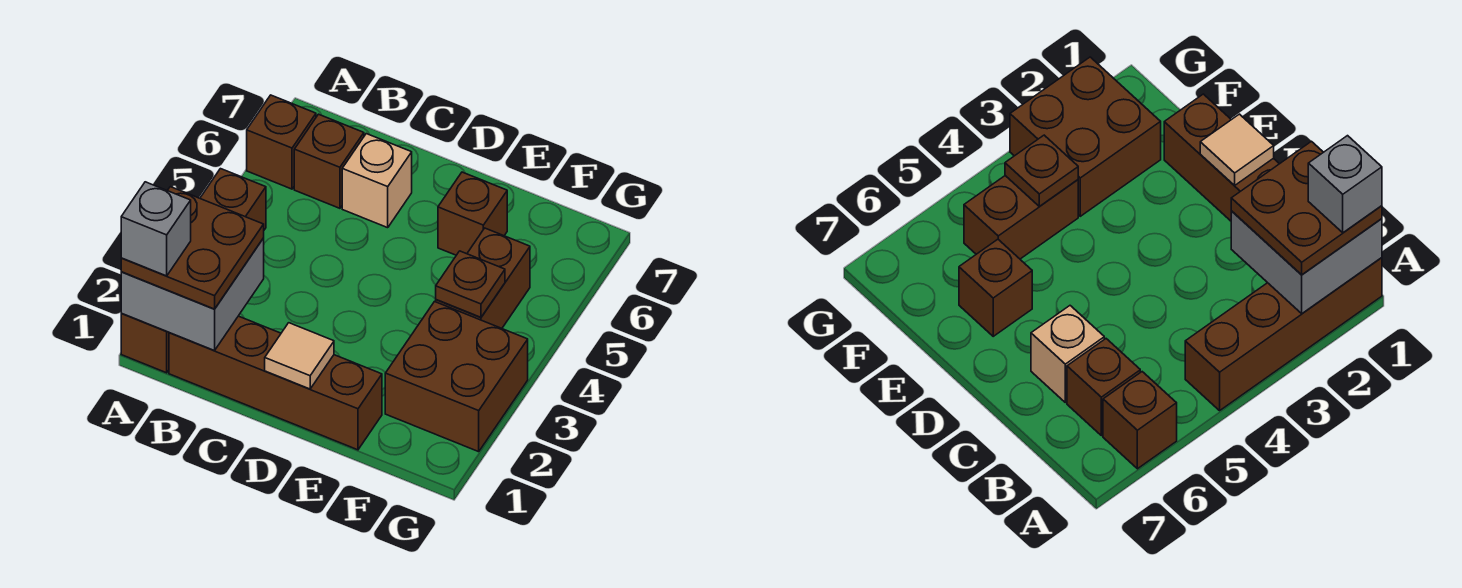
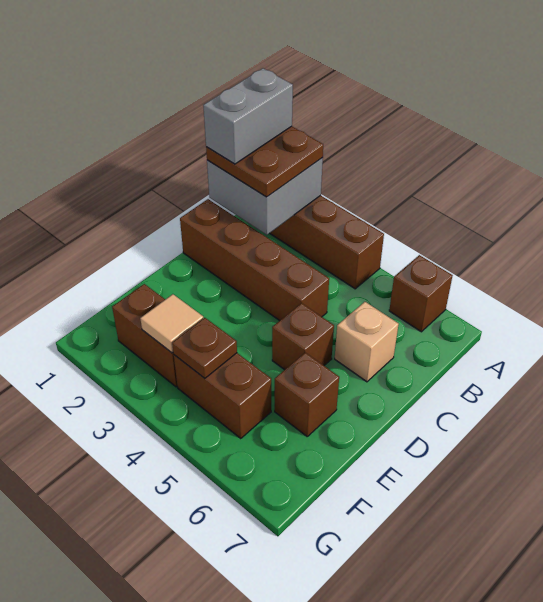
grey brick A1 level 4 -> grey brick A1:B1 level 4
brown brick B1:E1 level 1 -> brown brick C1:C4 level 1
brown brick B6 level 1 -> brown brick D5 level 1
tan tile D1 level 2 -> tan tile F3 level 2
brown brick F2:G3 level 1 -> brown brick F2:F3 level 1

